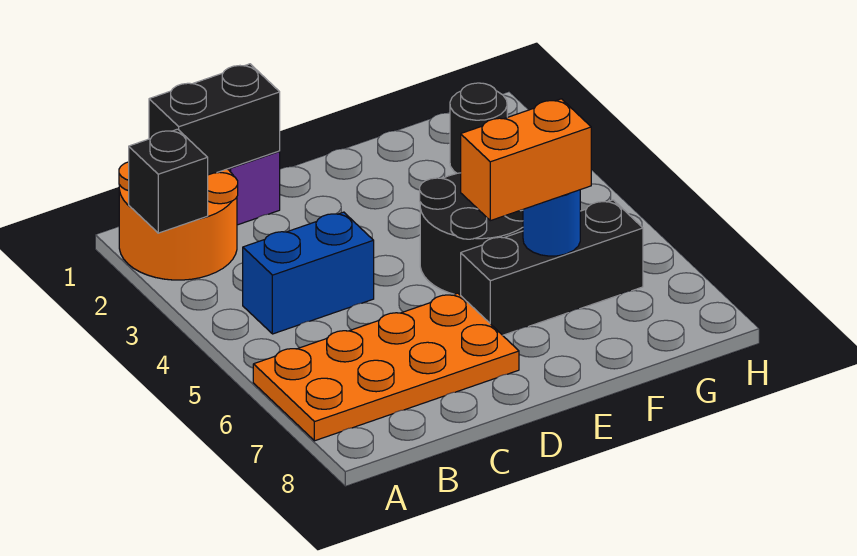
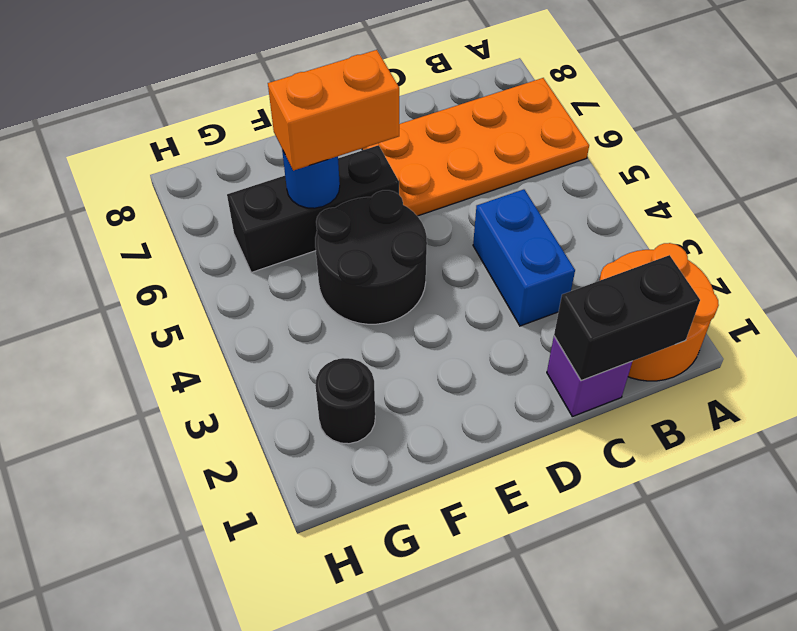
black brick A2 level 2 -> none
blue brick B4:C4 level 1 -> blue brick C3:C4 level 1

